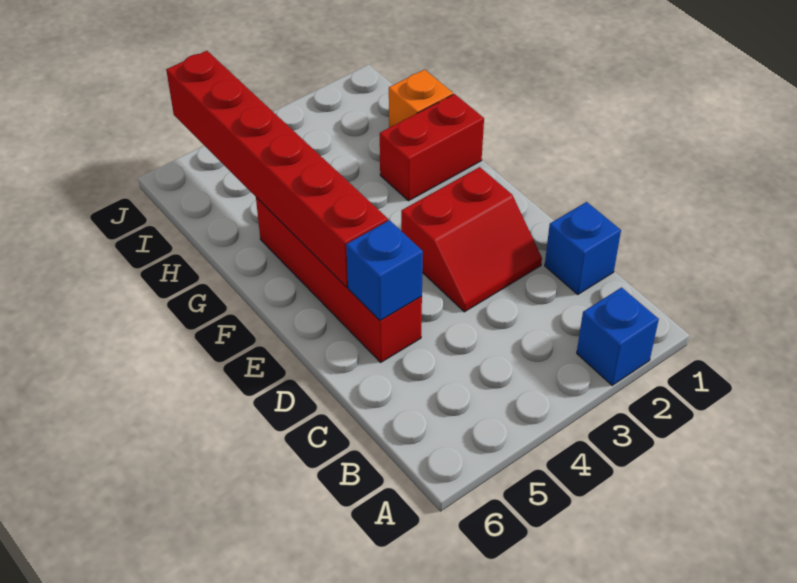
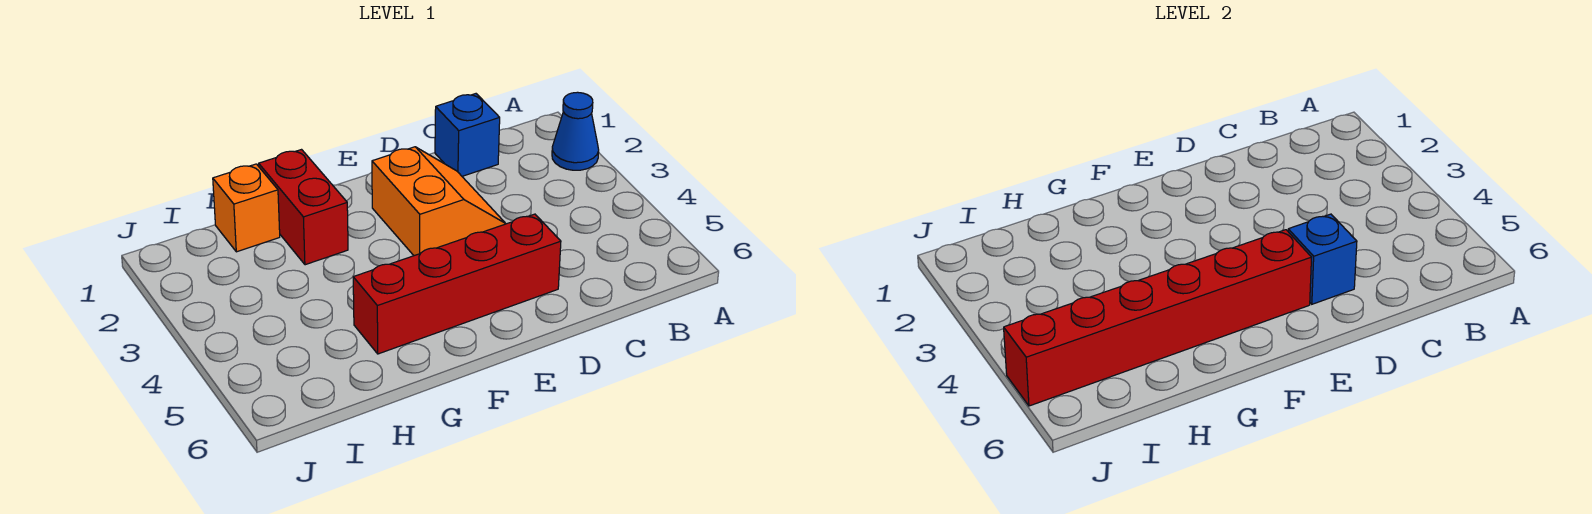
blue brick A2 level 1 -> blue cone A2 level 1
red slope D2:E3 level 1 top E -> orange slope D2:E3 level 1 top E

